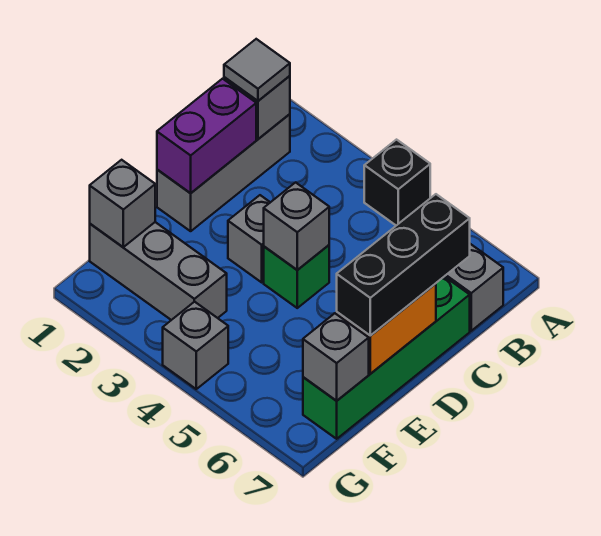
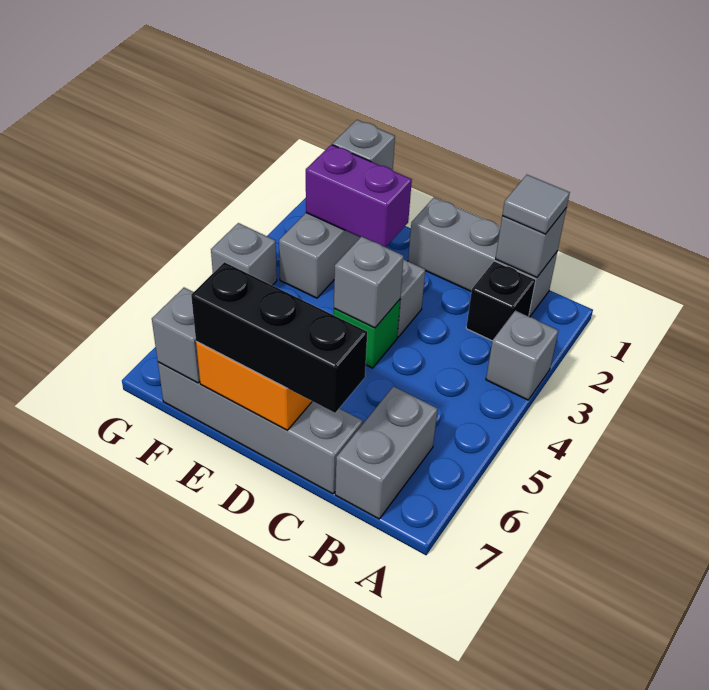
none -> grey brick A3 level 1
black brick A4 level 1 -> black brick B2 level 1
purple brick C1:D1 level 2 -> purple brick E2:F2 level 2
green brick C7:F7 level 1 -> grey brick C7:F7 level 1

